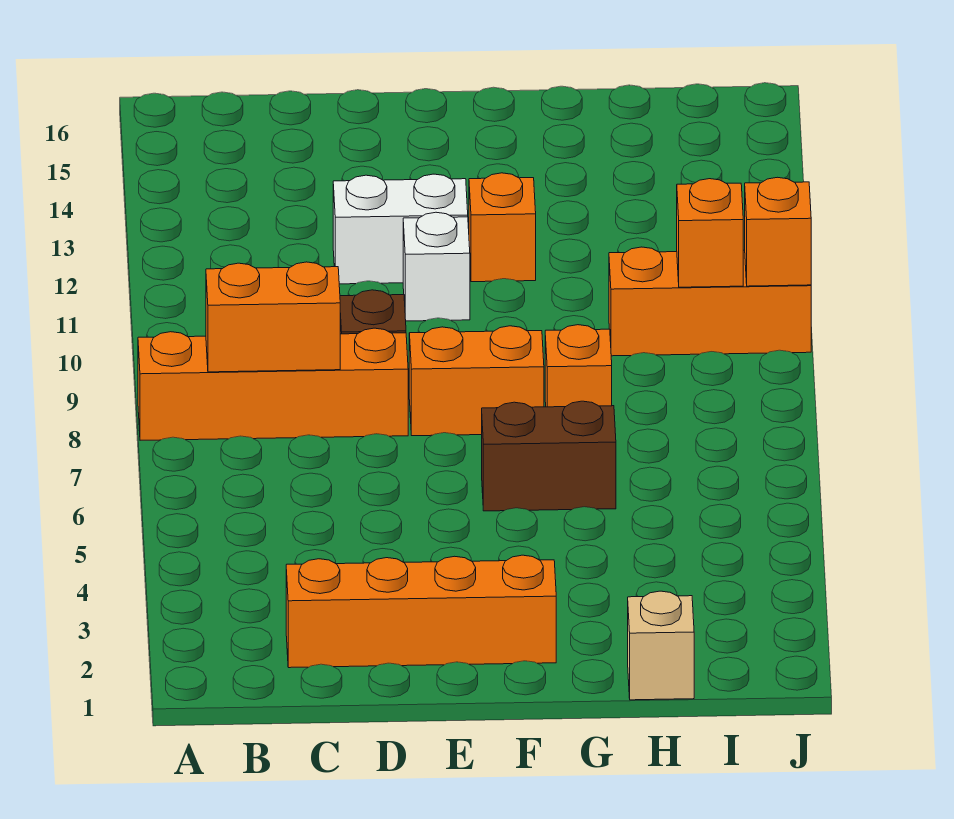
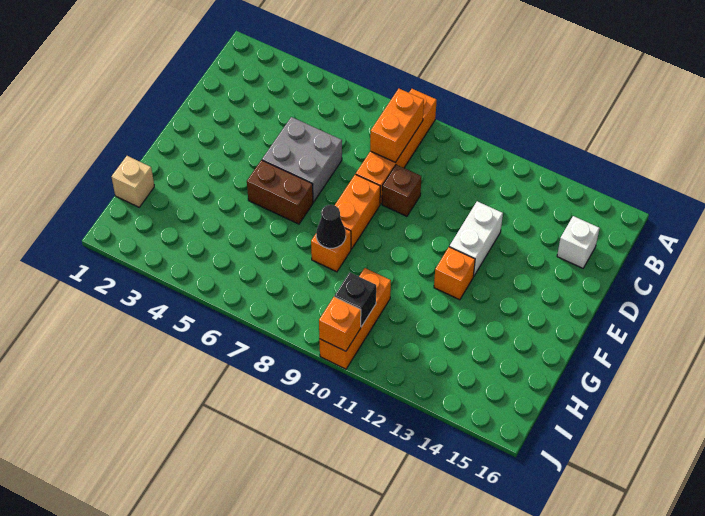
orange brick C2:F2 level 1 -> none
none -> grey brick D5:E6 level 1
white brick E11 level 1 -> white brick C15 level 1
brown brick F6:G6 level 1 -> brown brick F5:F6 level 1
none -> black cone G8 level 2
orange brick I10 level 2 -> black brick I10 level 2

